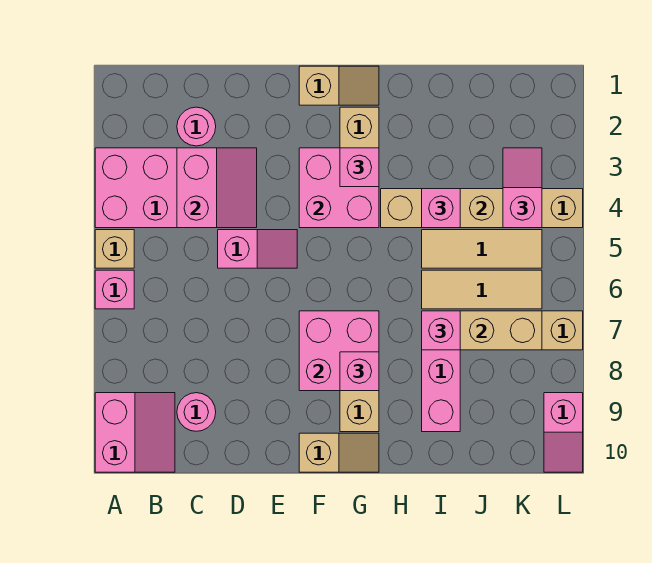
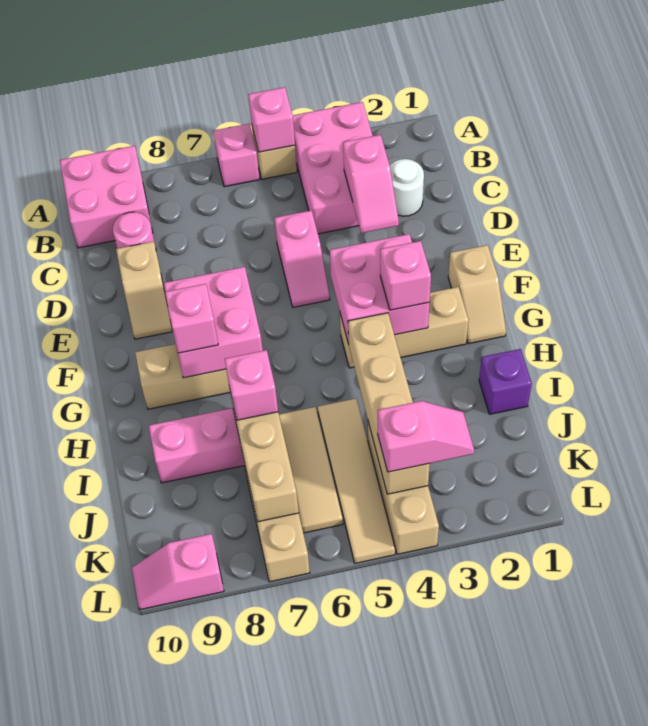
pink slope A9:B10 level 1 top A -> pink brick A9:B10 level 1
pink round brick C2 level 1 -> white round brick C2 level 1
pink slope C3:D4 level 2 top C -> pink slope C3:D3 level 2 top C
tan slope F10:G10 level 1 top F -> tan slope D9:E9 level 1 top D
none -> purple brick I1 level 1
pink brick I4 level 3 -> pink brick A5 level 2
tan tile I5:K5 level 1 -> tan tile I5:L5 level 1

